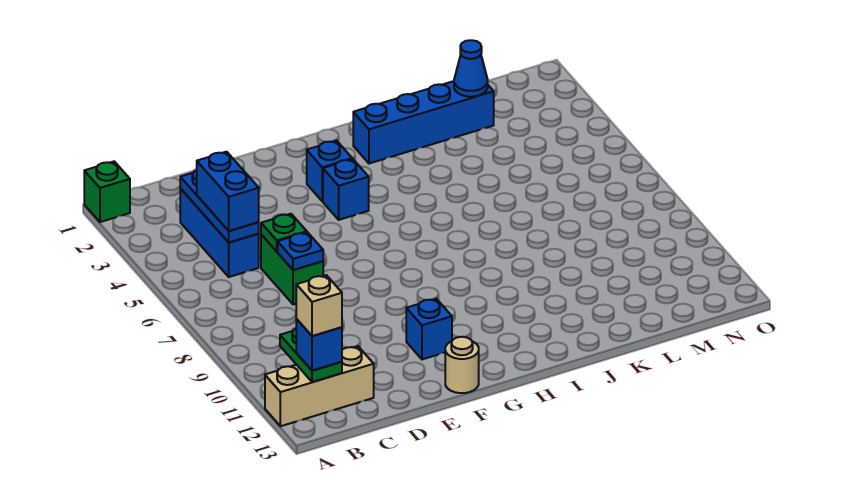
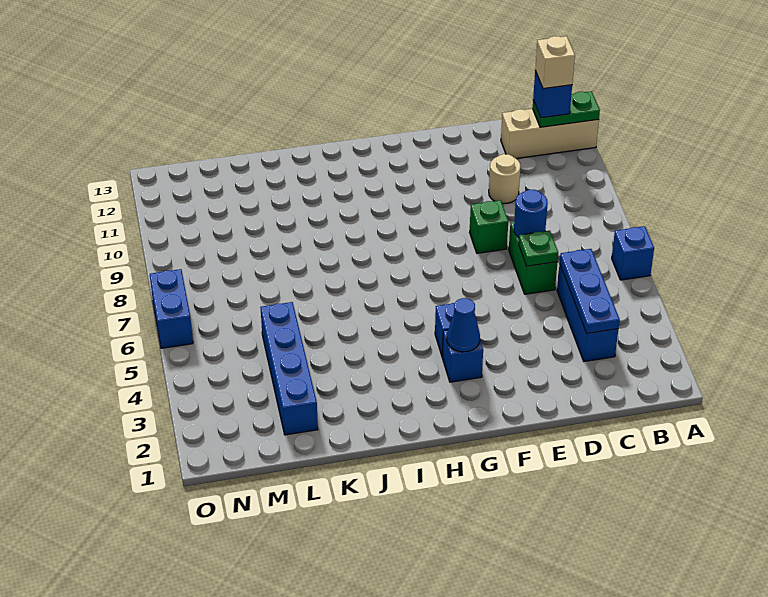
green brick A1 level 1 -> green brick E8 level 1
green plate B11:B12 level 2 -> green plate A12:B12 level 2
blue brick C4:C5 level 3 -> blue brick O6:O7 level 1
blue plate D7 level 2 -> blue round brick D7 level 2
blue brick F11 level 1 -> blue brick A6 level 1
tan round brick F13 level 1 -> tan round brick D10 level 1
blue brick I2:L2 level 1 -> blue brick L2:L5 level 1
blue cone L2 level 2 -> blue cone G3 level 2

